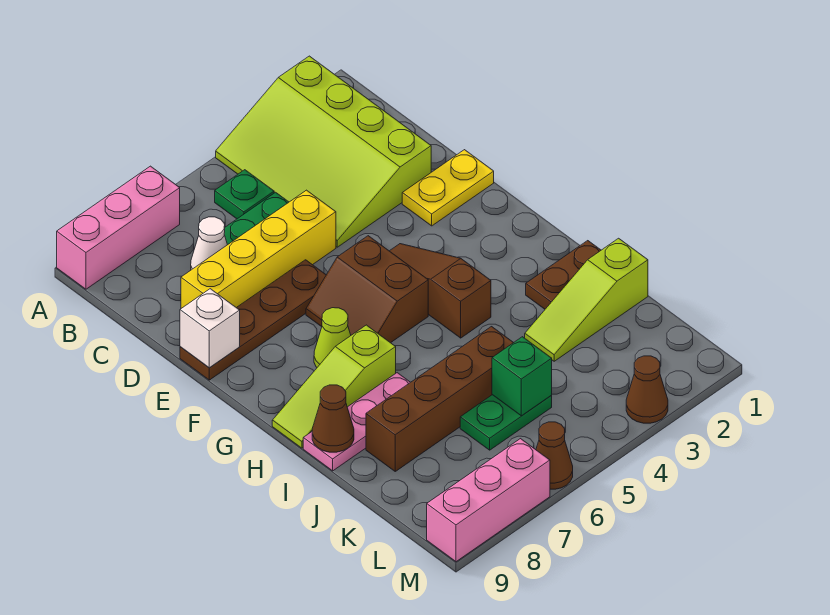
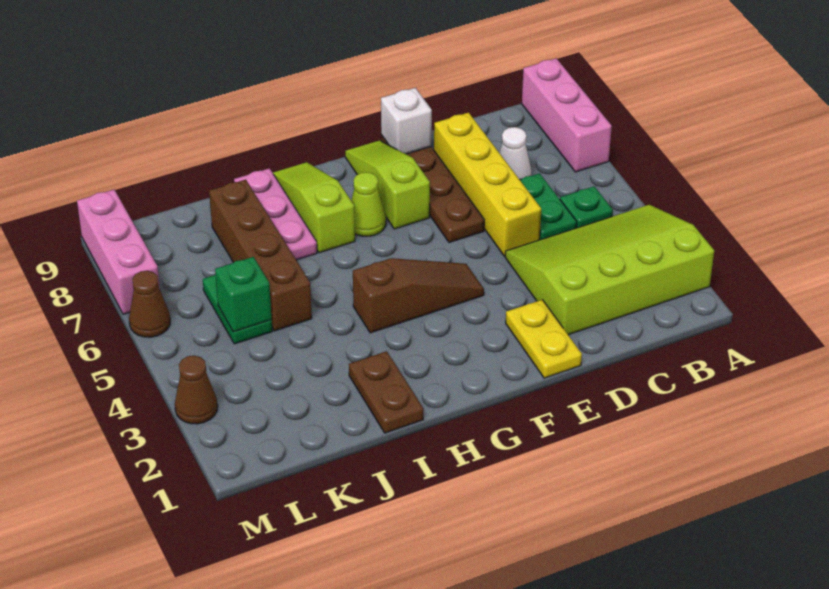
brown slope F5:G6 level 1 top 5 -> none
brown cone I9 level 2 -> none
lime slope J1:J3 level 1 top 1 -> lime slope F7:F9 level 1 top 7

